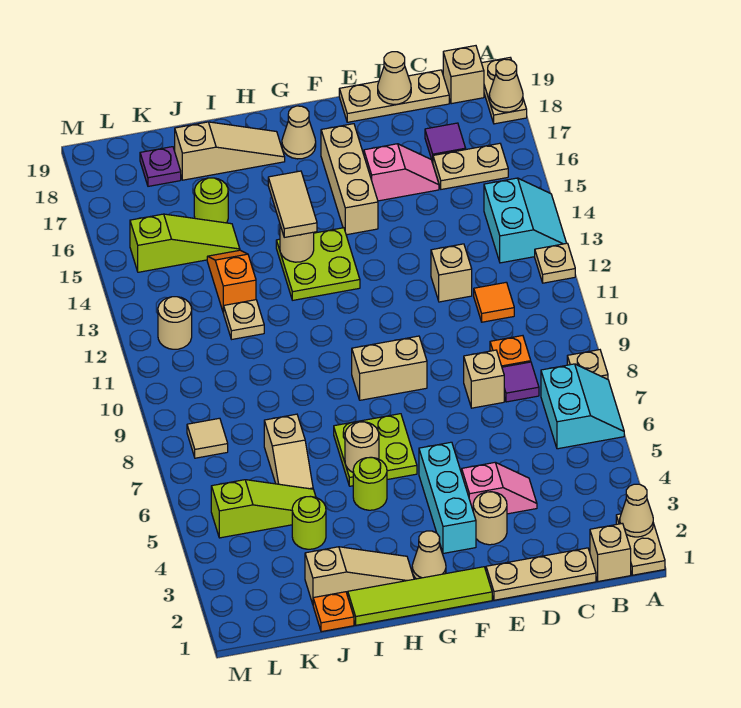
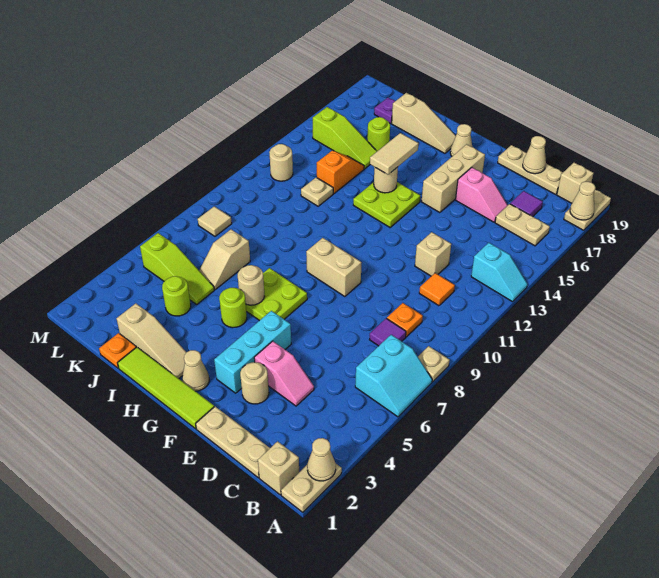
tan plate A12 level 1 -> none
cyan slope A13:B14 level 1 top B -> cyan slope A13:B13 level 1 top B
tan brick D8 level 1 -> none

